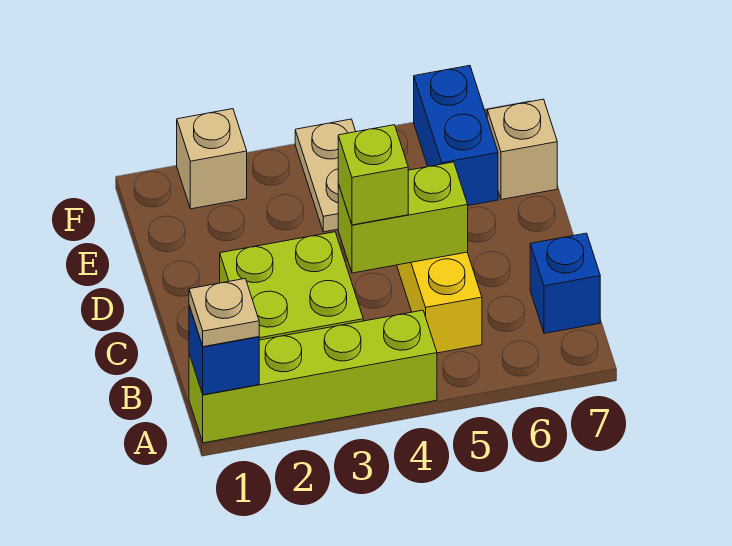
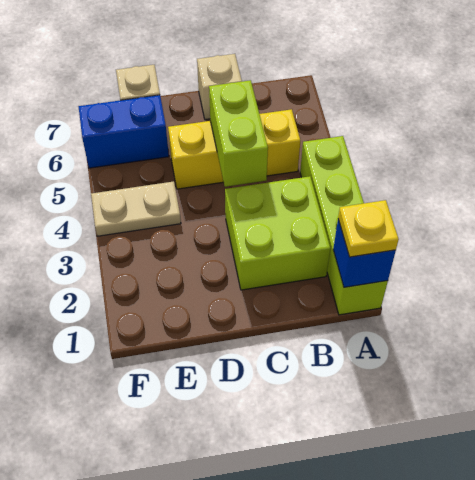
tan plate A1 level 3 -> yellow plate A1 level 3
blue brick B7 level 1 -> none
lime brick C4 level 3 -> none
tan brick F2 level 1 -> tan brick C7 level 1

